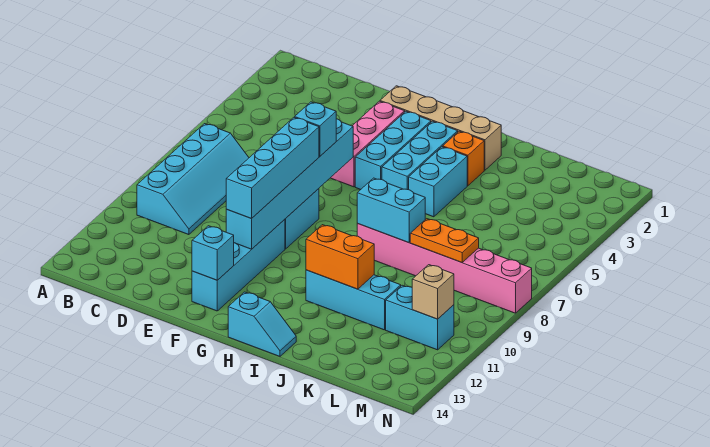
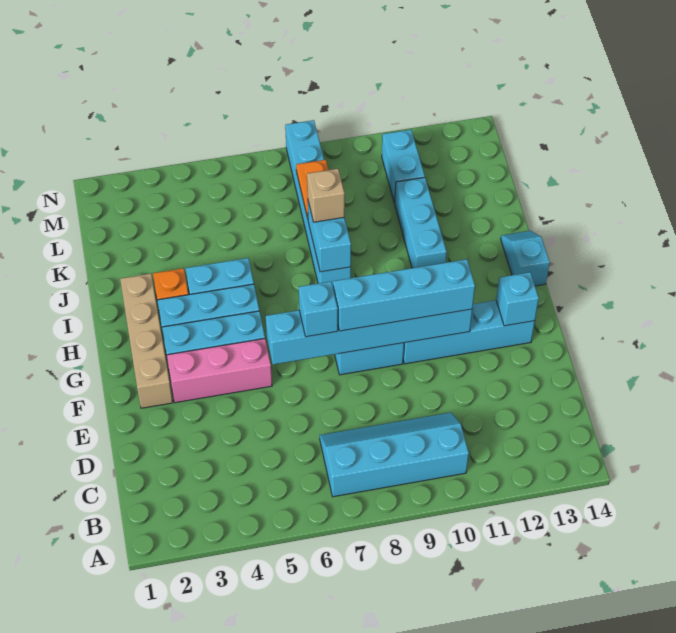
pink brick I8:N8 level 1 -> cyan brick I8:N8 level 1
orange brick I11:J11 level 2 -> none
tan brick M11 level 2 -> tan brick J8 level 3

